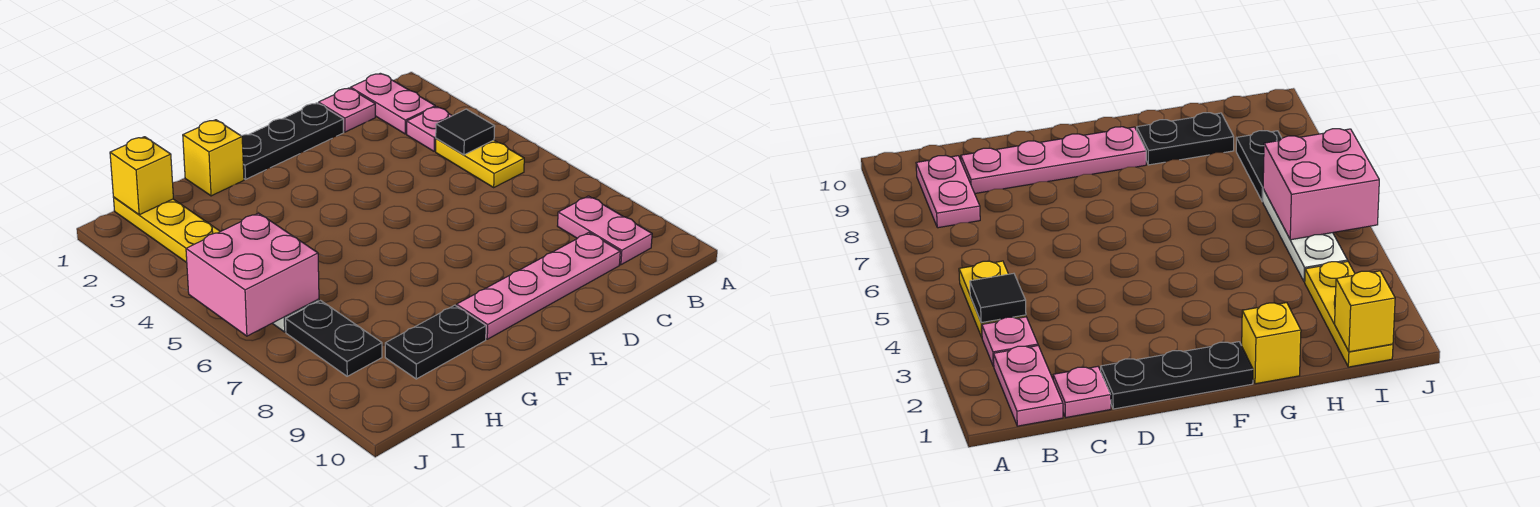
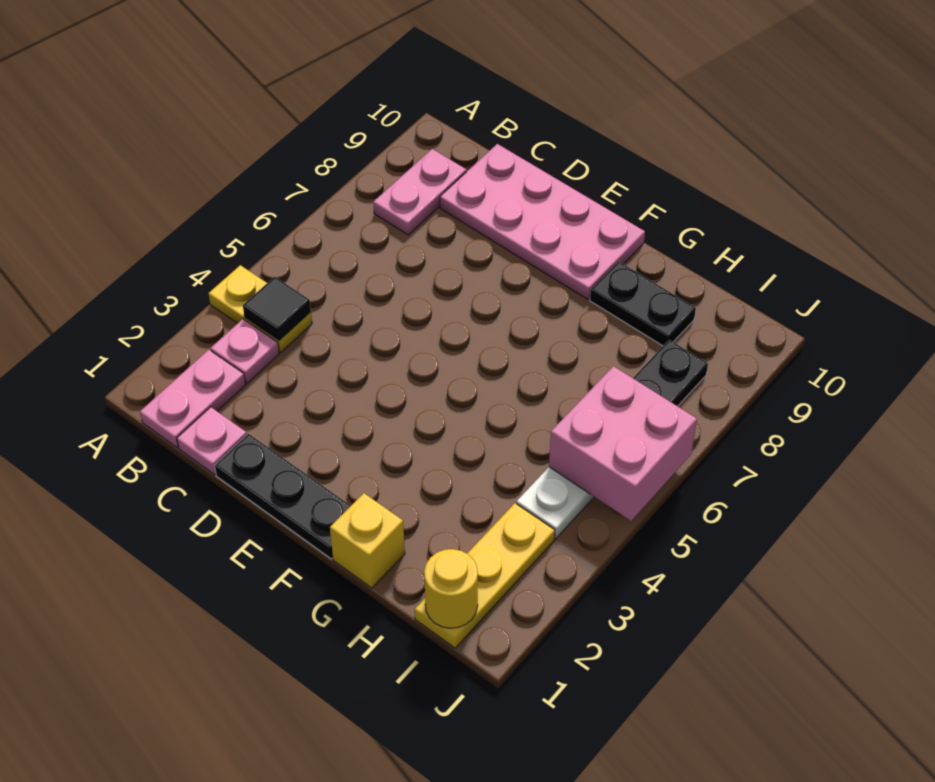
yellow plate B4:B5 level 1 -> yellow plate A4:B4 level 1
pink plate C9:F9 level 1 -> pink plate C9:F10 level 1
yellow brick I1 level 2 -> yellow round brick I1 level 2

